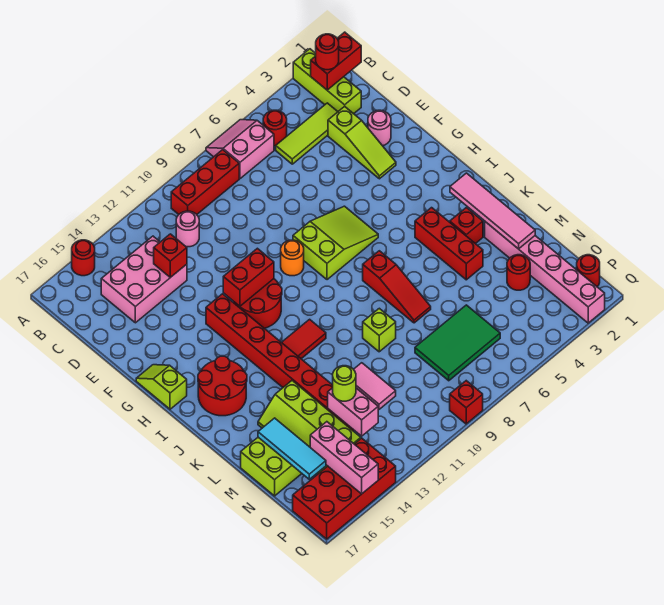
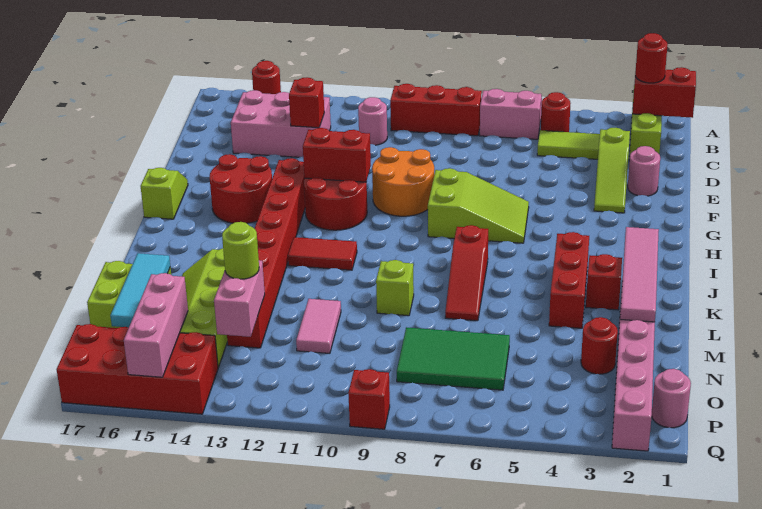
orange round brick G9 level 1 -> orange round brick F9:G10 level 1
red round brick I15:J16 level 1 -> red round brick G14:H15 level 1
red round brick P1 level 1 -> pink round brick P1 level 1

